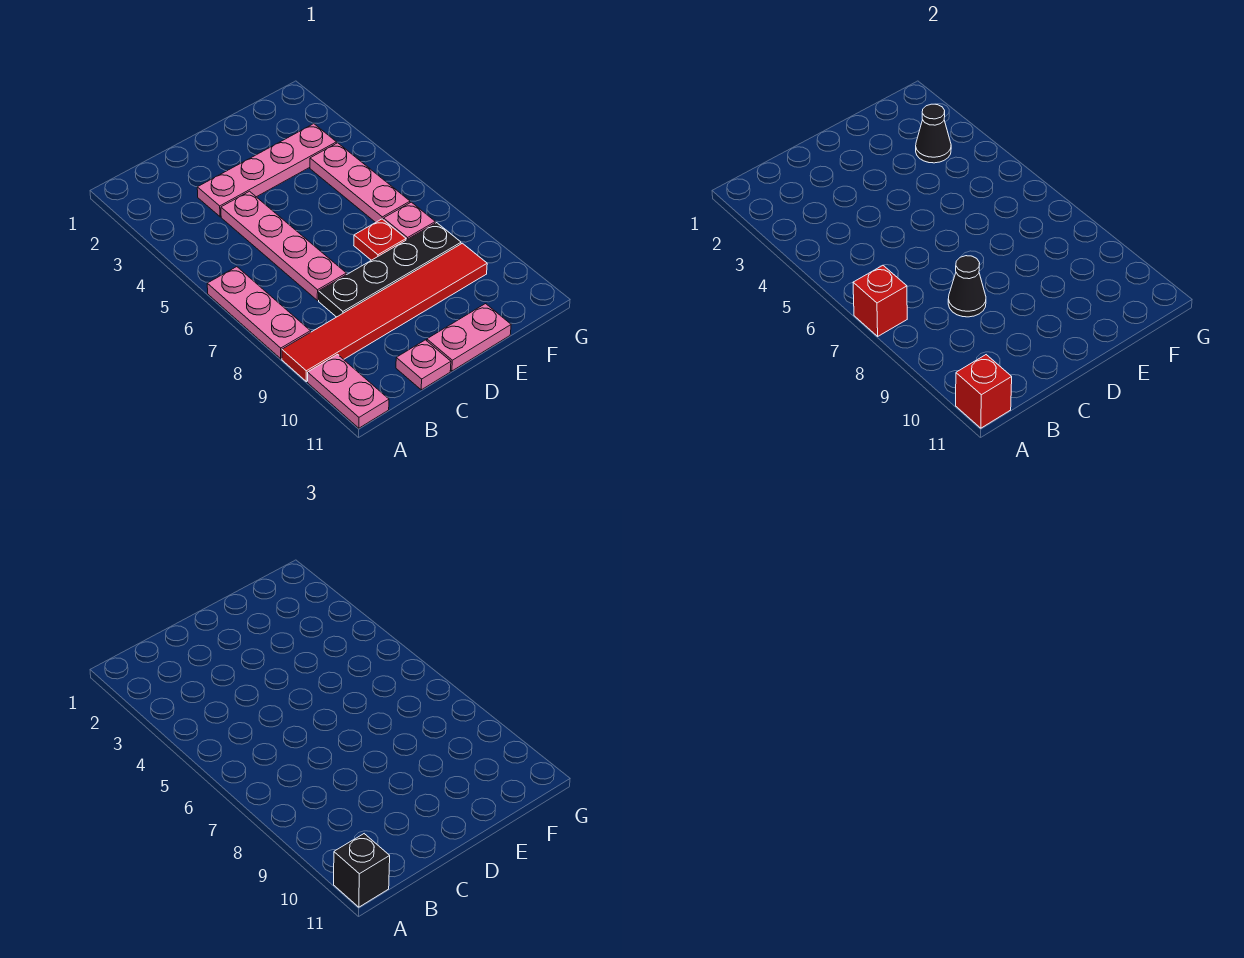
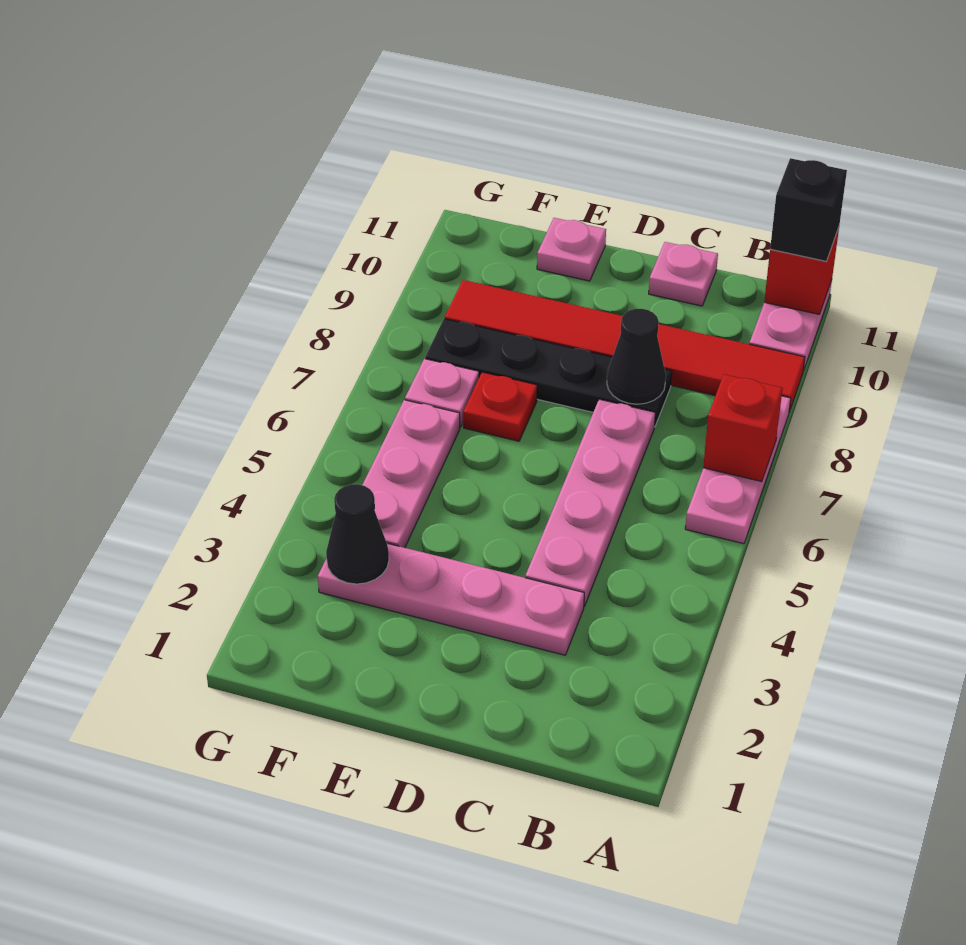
pink plate D11:E11 level 1 -> pink plate E11 level 1

